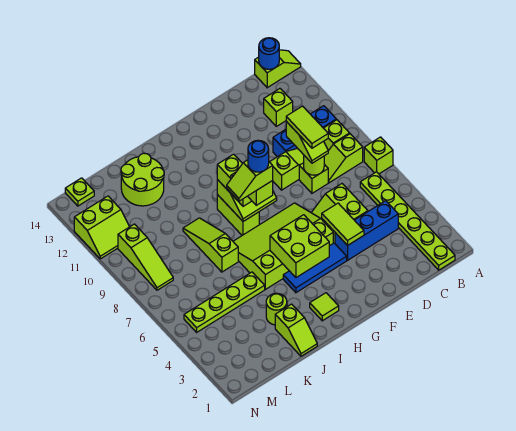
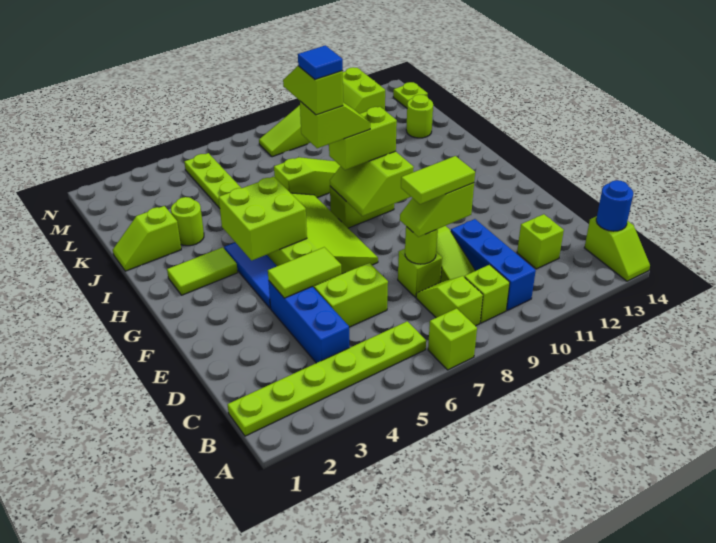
lime tile H2 level 1 -> lime tile H2:H3 level 1
blue round brick H7 level 6 -> blue tile H7 level 6
lime round brick J12:K13 level 1 -> lime round brick K13 level 1

